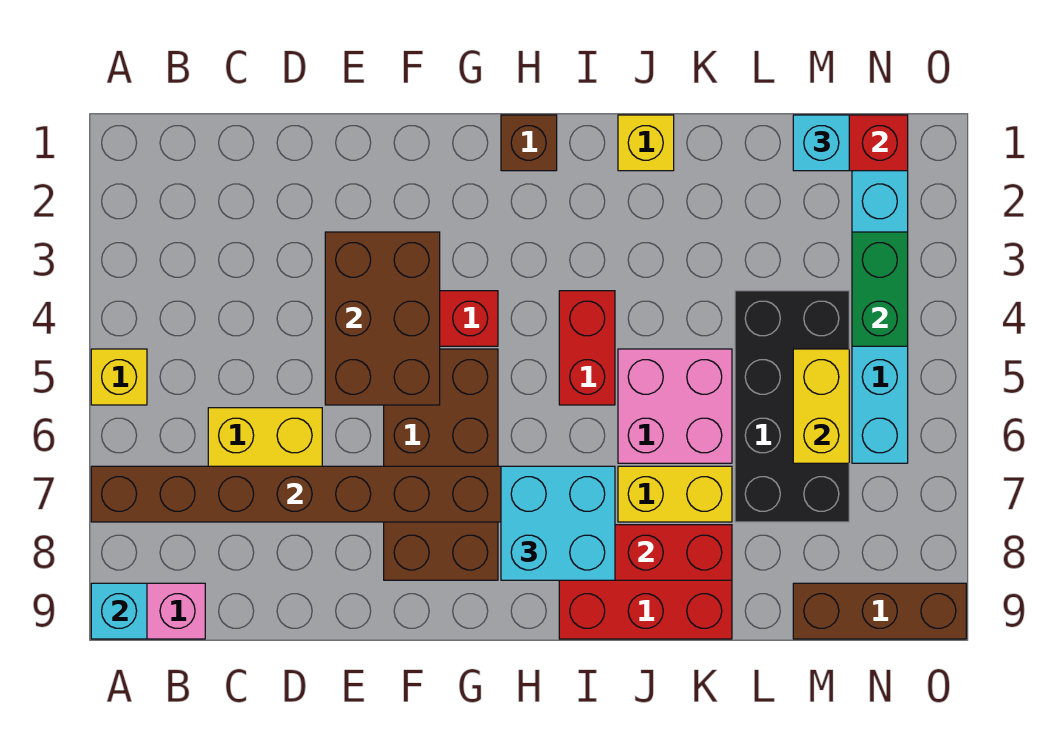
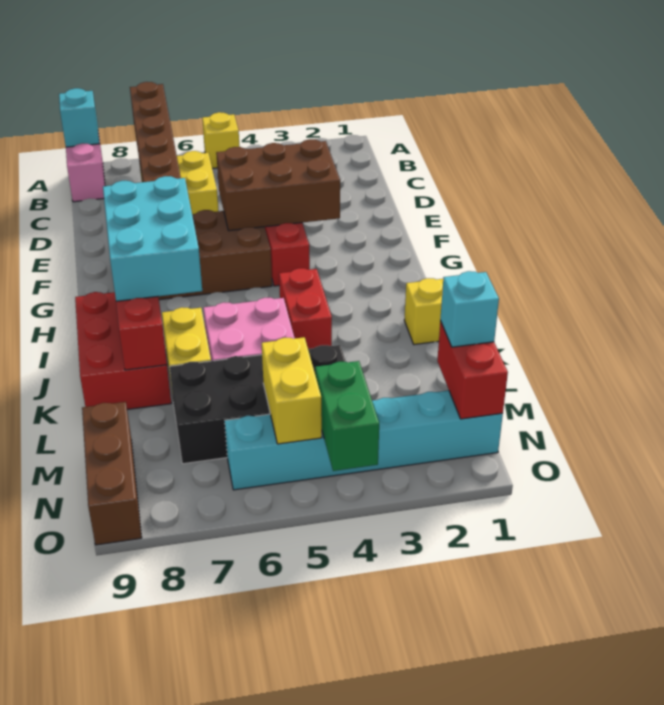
brown brick H1 level 1 -> none
cyan brick H7:I8 level 3 -> cyan brick H7:J8 level 3
red brick I4:I5 level 1 -> red brick I4:J4 level 1
yellow brick M5:M6 level 2 -> yellow brick M5:N5 level 2
green brick N3:N4 level 2 -> green brick N4:O4 level 2

